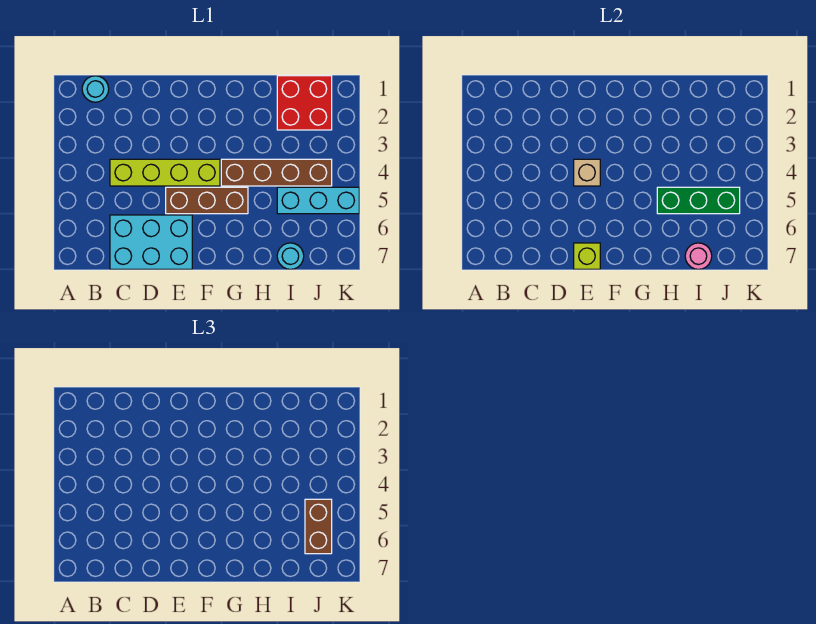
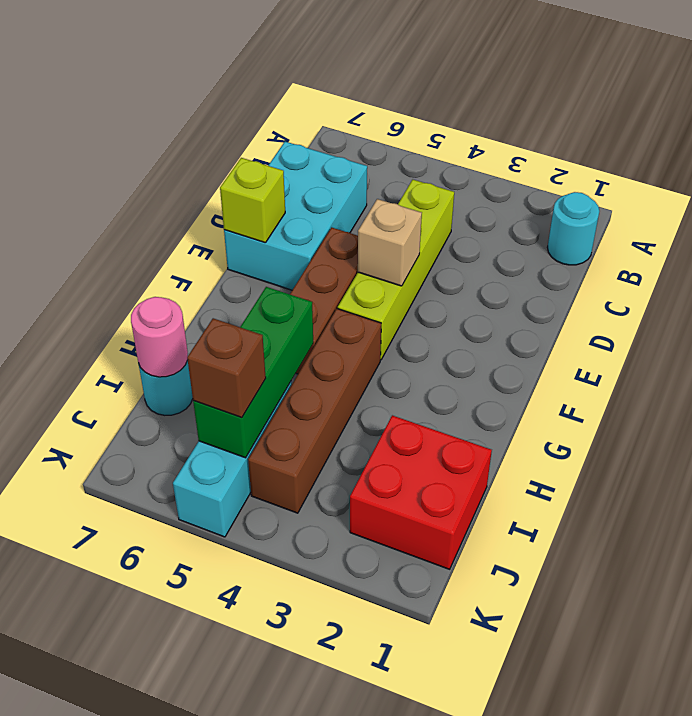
brown brick J5:J6 level 3 -> brown brick J5 level 3

